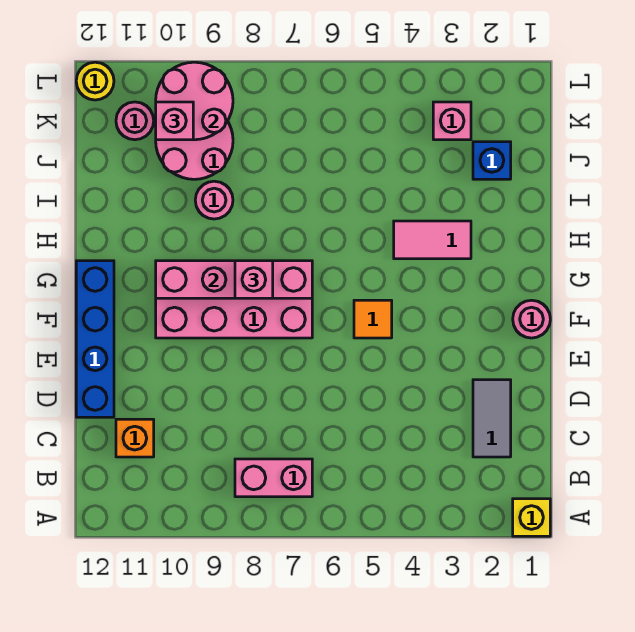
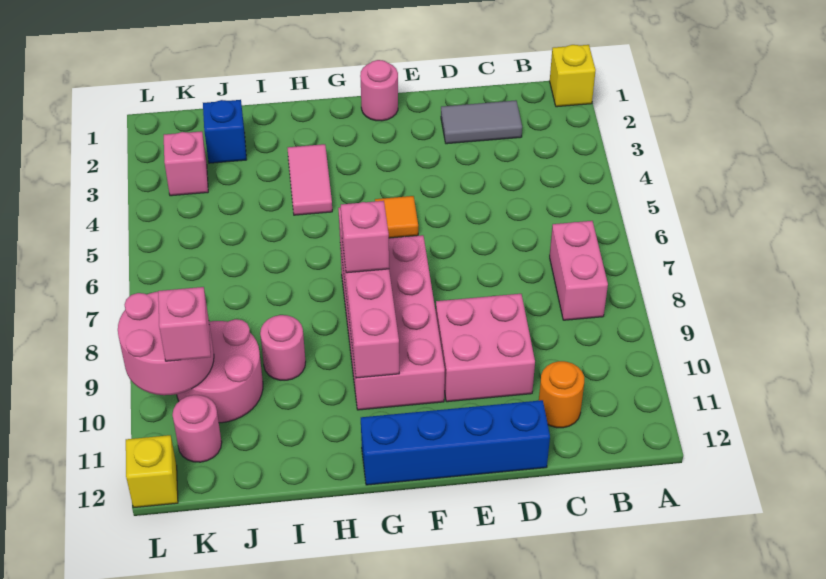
orange brick C11 level 1 -> orange round brick C11 level 1
none -> pink brick D9:E10 level 1
yellow round brick L12 level 1 -> yellow brick L12 level 1

